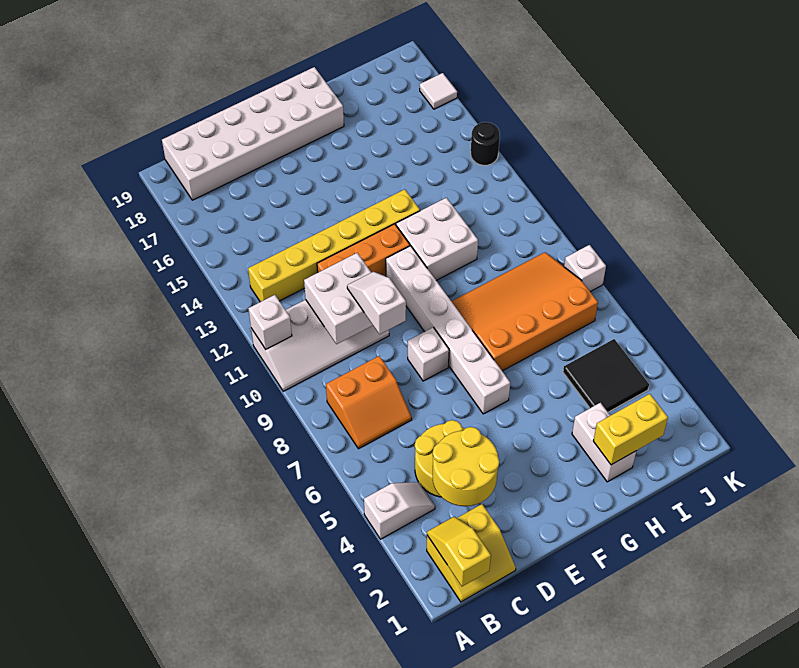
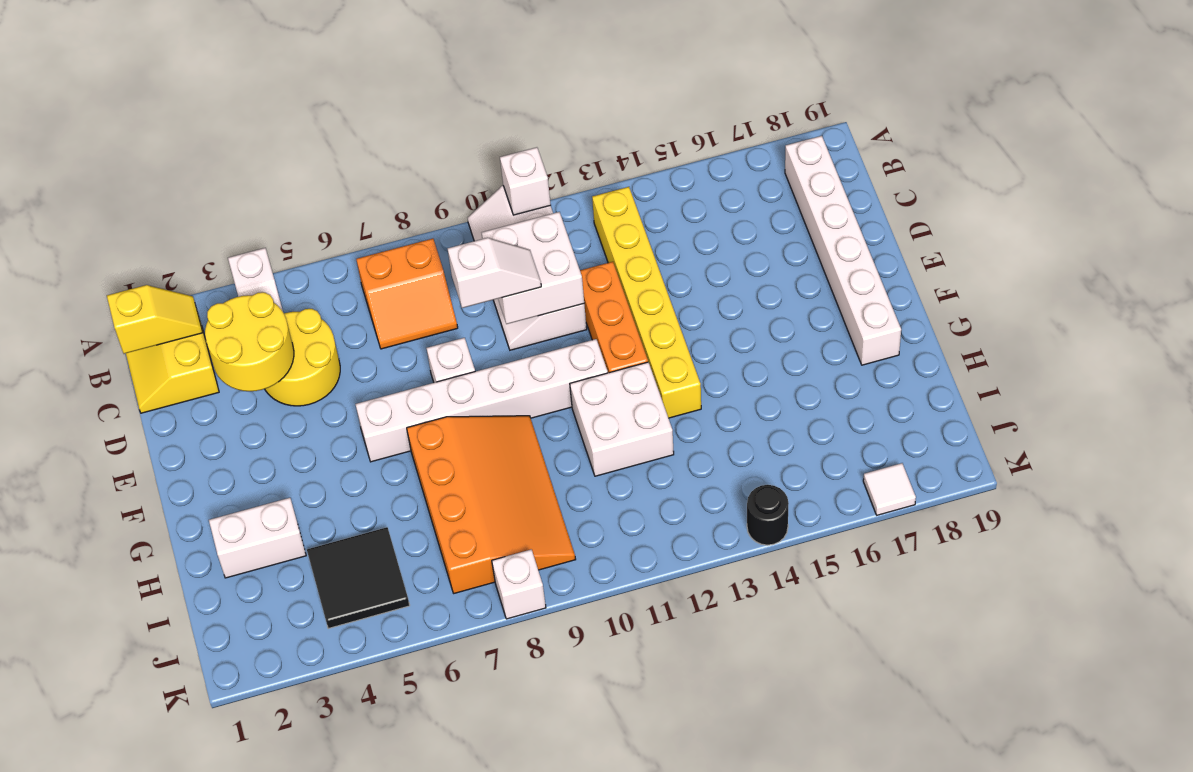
orange slope B7:C8 level 1 top 8 -> orange slope B7:C8 level 1 top B
white brick B18:G19 level 1 -> white brick B18:G18 level 1
yellow brick H2:I2 level 2 -> none

